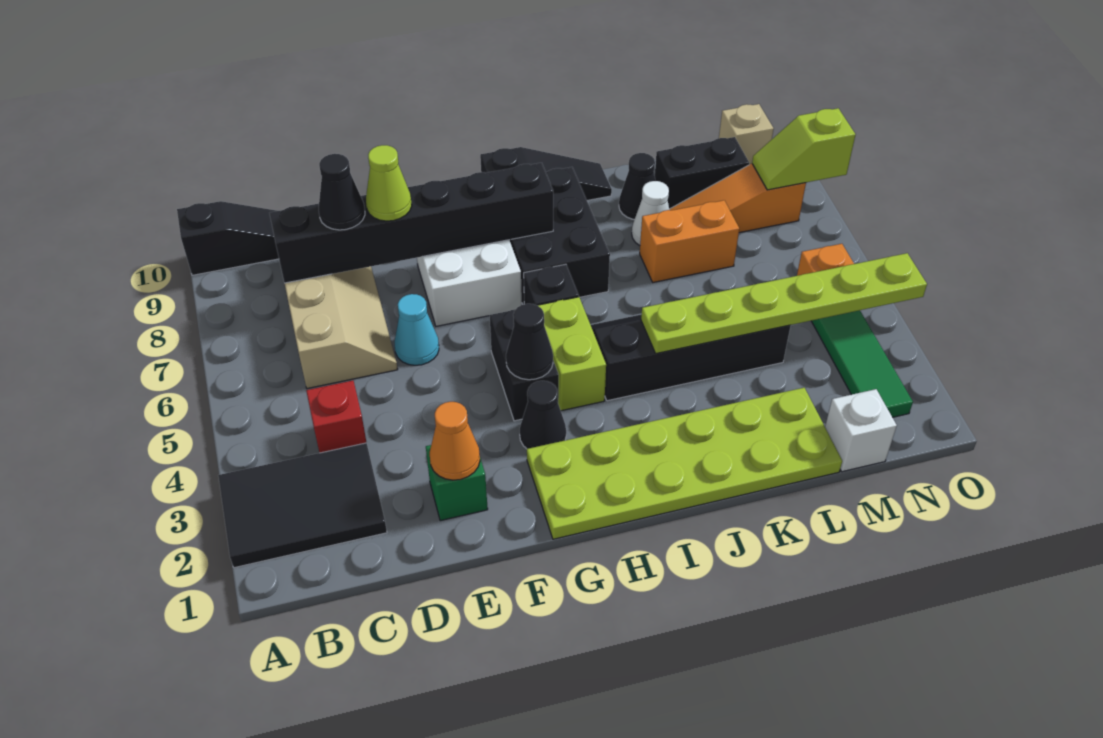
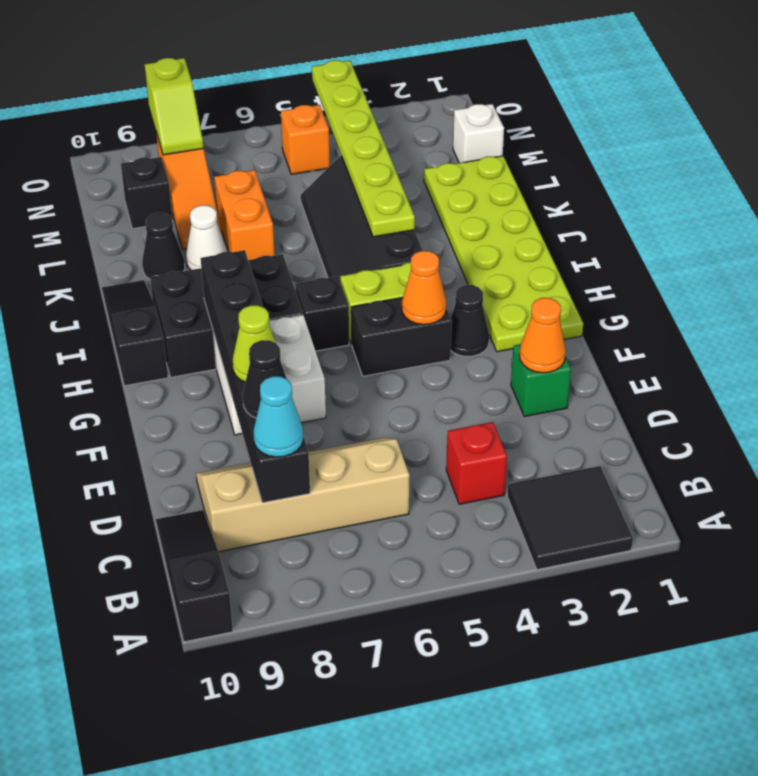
black tile A2:C3 level 1 -> black tile A2:B3 level 1
cyan cone E6 level 1 -> cyan cone C8 level 3
black cone G4 level 2 -> orange cone G4 level 2
black brick L9:M9 level 1 -> black brick M9 level 1
green tile N2:N4 level 1 -> none
tan brick N10 level 1 -> none

